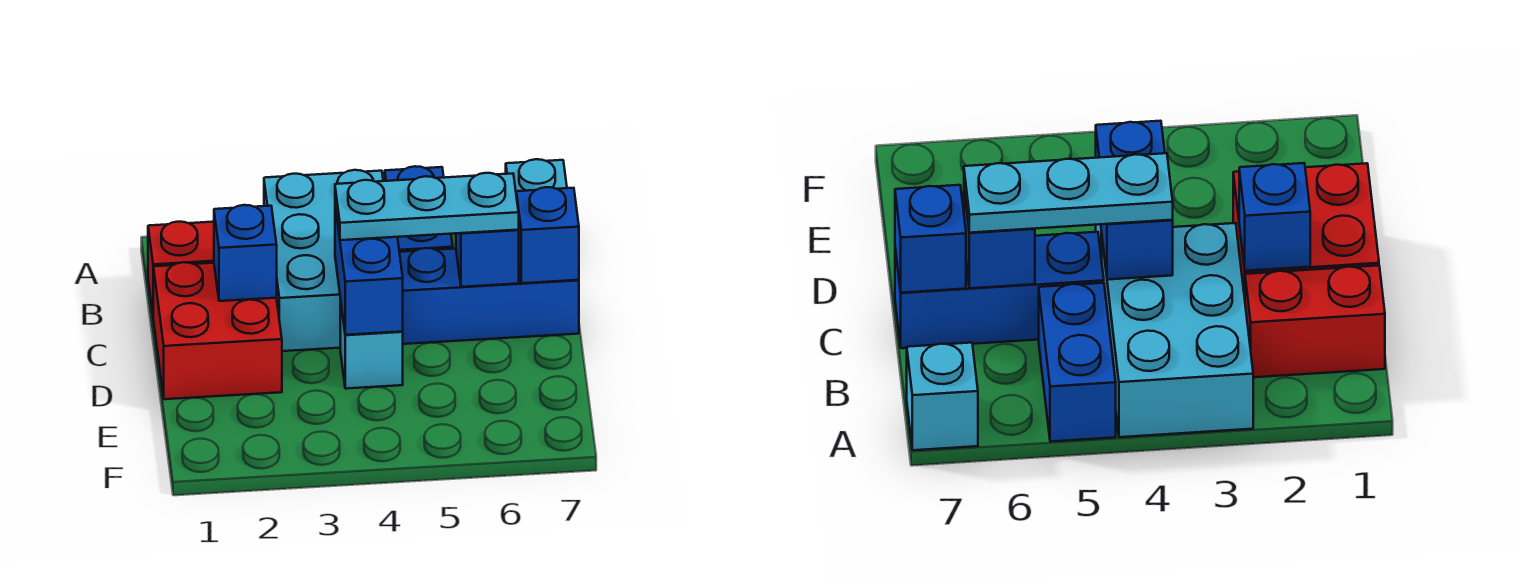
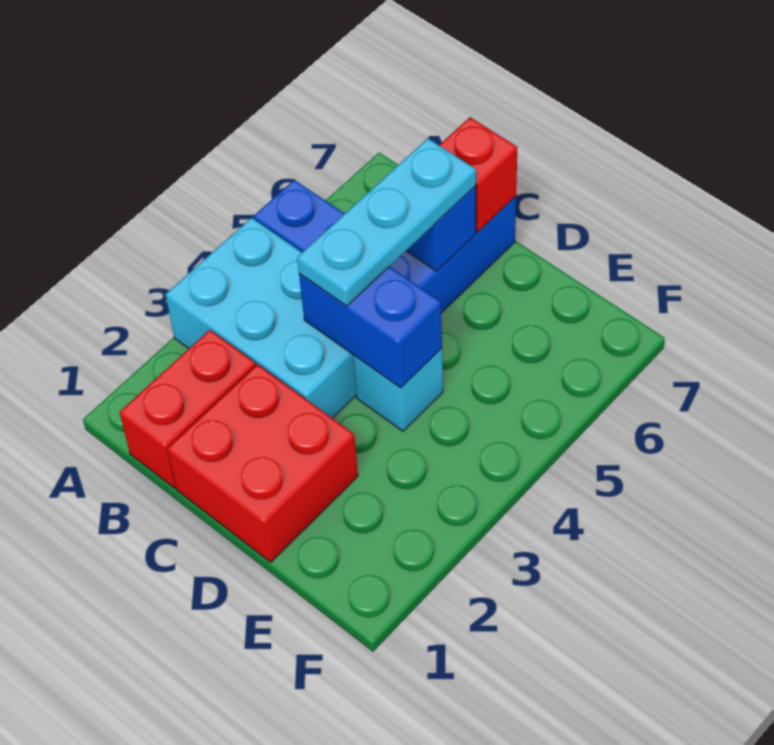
cyan brick A7 level 1 -> none
blue brick C2 level 2 -> none
blue brick C7 level 2 -> red brick C7 level 2

